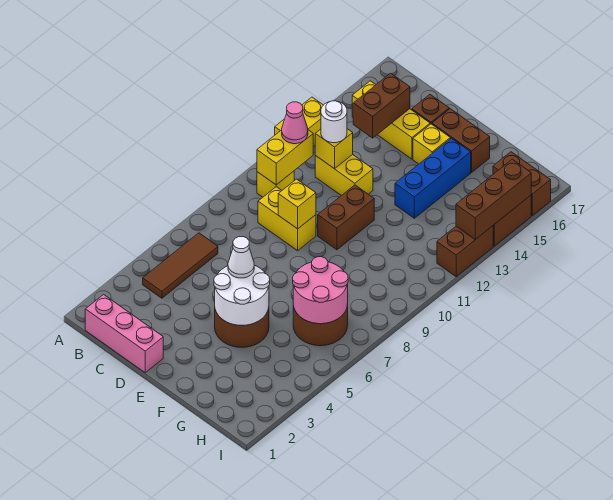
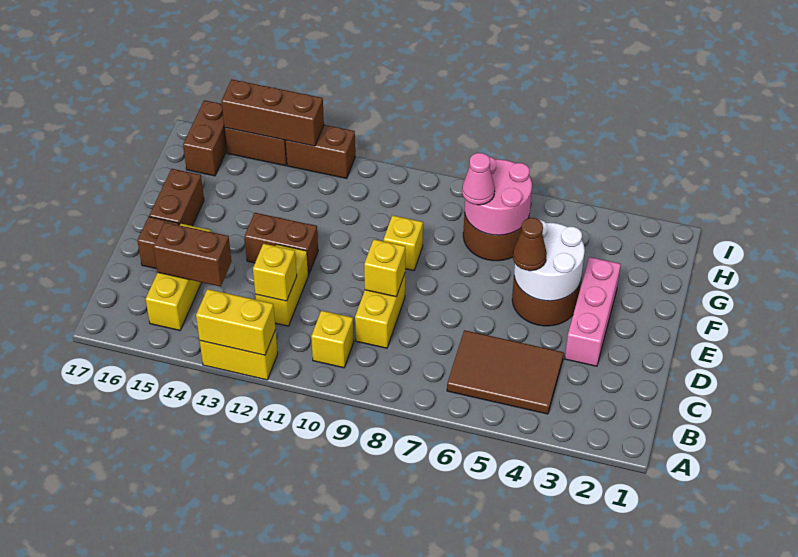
pink brick B1:D1 level 1 -> pink brick D3:F3 level 1
brown tile B4:B6 level 1 -> brown tile B4:C6 level 1
yellow brick B10:B11 level 2 -> yellow brick A12:A13 level 2
pink cone B11 level 3 -> pink cone G7 level 3
white round brick C12 level 3 -> none
white cone E5 level 3 -> brown cone E5 level 3
brown brick E10:E11 level 1 -> brown brick E12:E13 level 1
yellow brick E15 level 1 -> yellow brick F9 level 1
blue brick F13:F15 level 1 -> none

